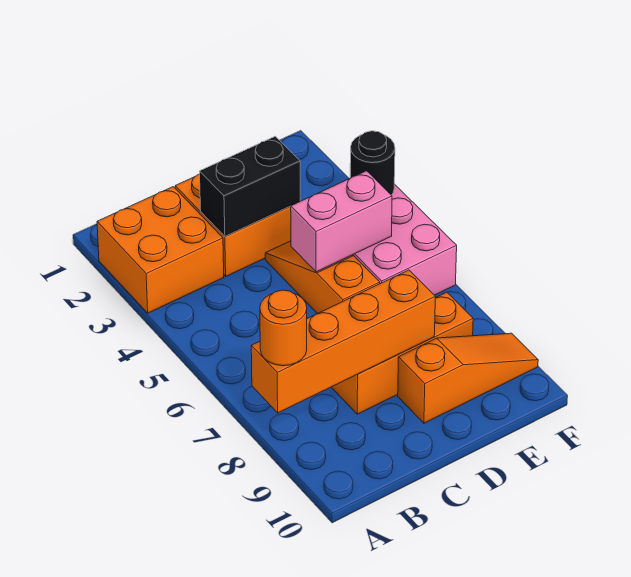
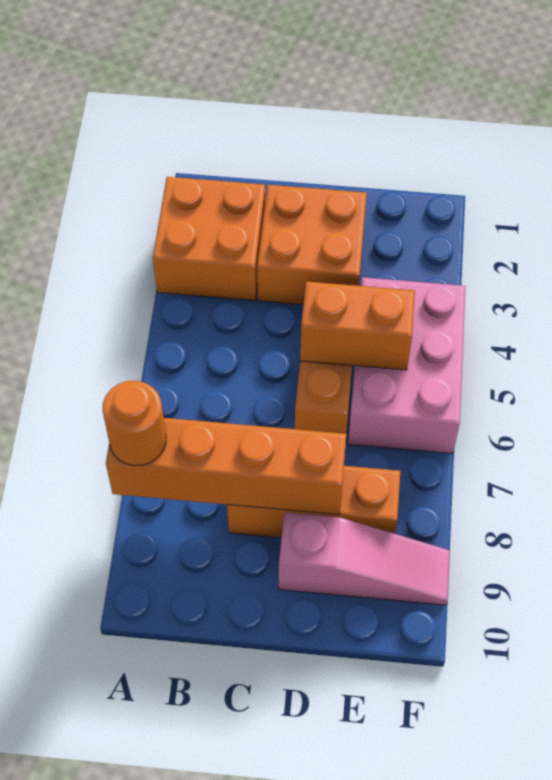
black brick C3:D3 level 2 -> none
pink brick D5:E5 level 2 -> orange brick D5:E5 level 2
orange slope D9:F9 level 1 top D -> pink slope D9:F9 level 1 top D
black round brick F4 level 2 -> none

